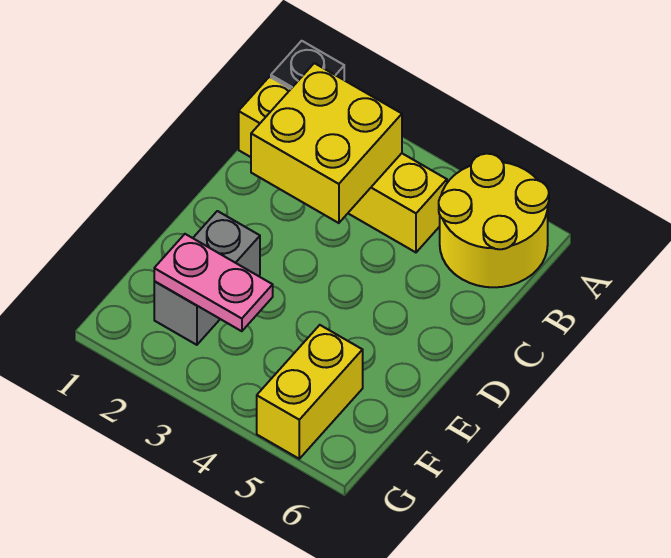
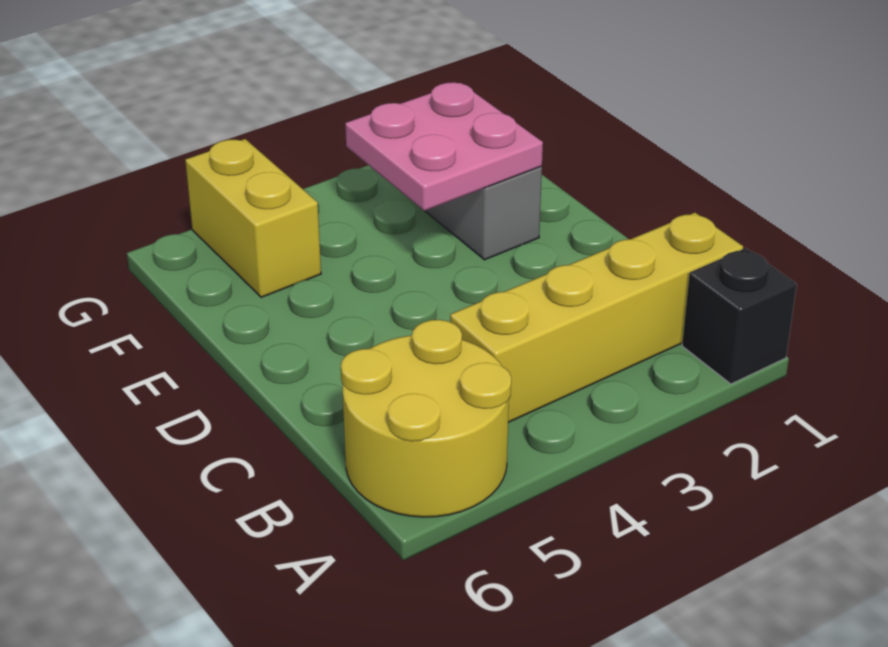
yellow brick B2:C3 level 2 -> none
pink plate F2:F3 level 2 -> pink plate E2:F3 level 2

